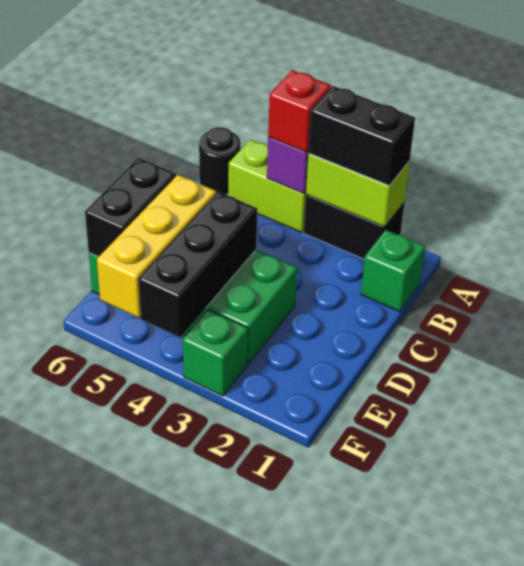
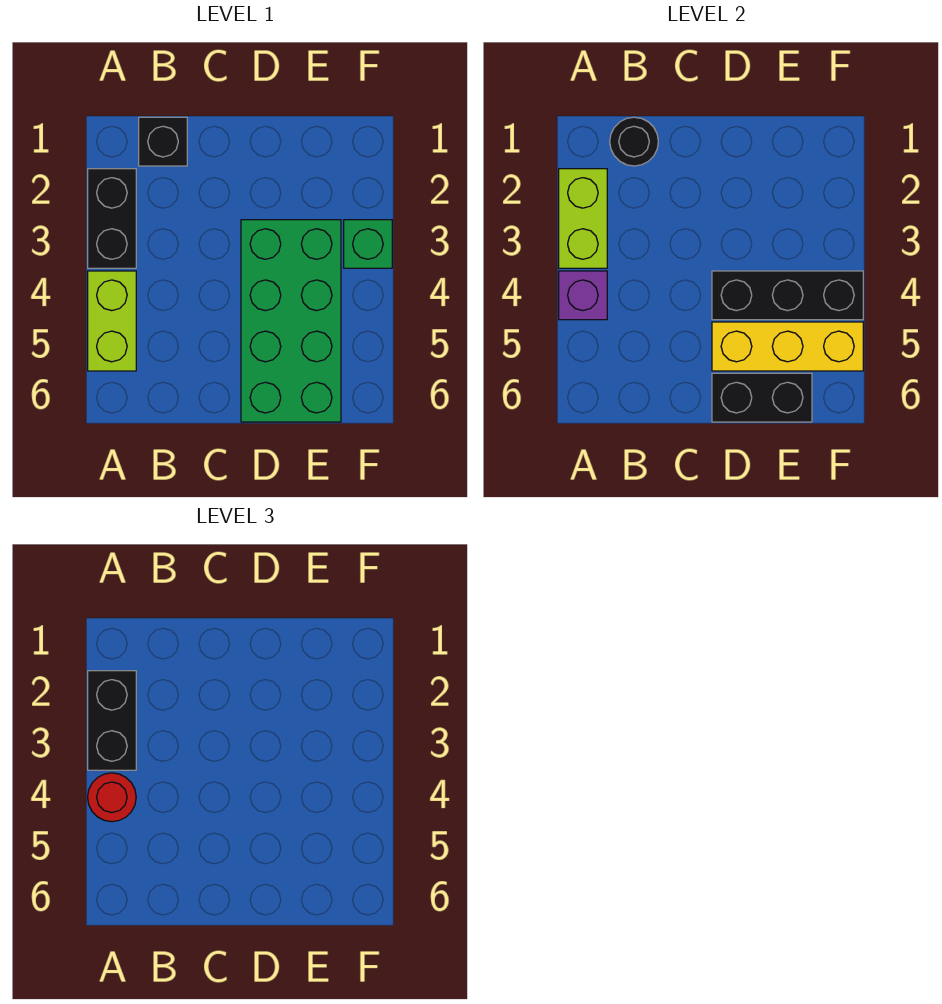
red brick A4 level 3 -> red round brick A4 level 3
black round brick A6 level 1 -> black round brick B1 level 2
green brick B1 level 1 -> black brick B1 level 1

